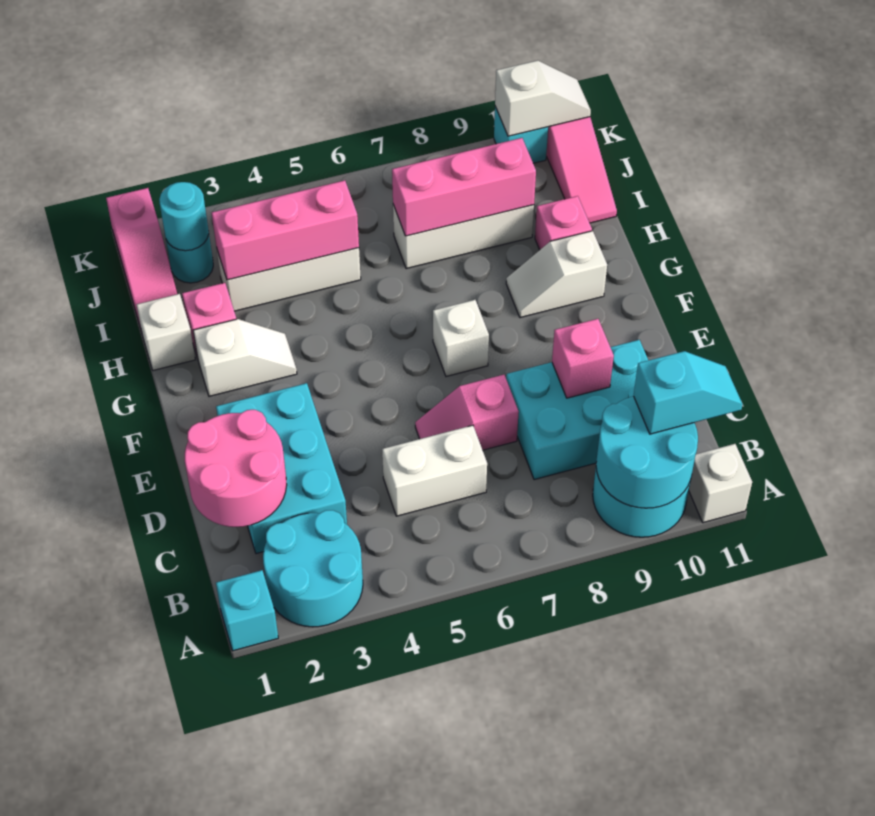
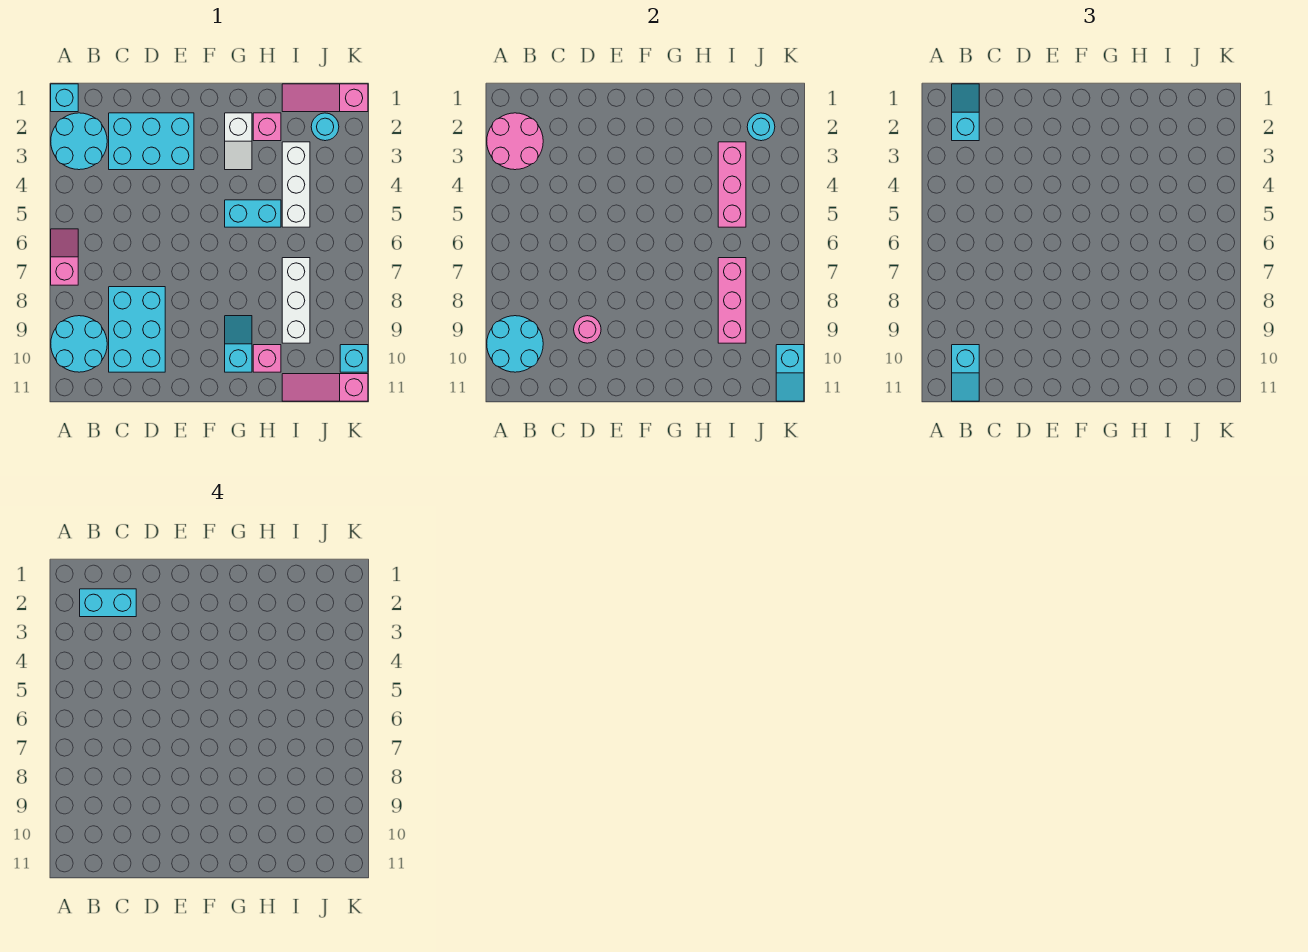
white brick A11 level 1 -> none
none -> cyan slope B1:B2 level 3 top 2
none -> cyan brick B2:C2 level 4
pink round brick C1:D2 level 2 -> pink round brick A2:B3 level 2
white brick C5:C6 level 1 -> none
pink slope D6:D7 level 1 top 7 -> pink slope A6:A7 level 1 top 7
pink brick D9 level 2 -> pink round brick D9 level 2
white brick F7 level 1 -> none
none -> cyan brick G5:H5 level 1
white slope G9:G10 level 1 top 10 -> cyan slope G9:G10 level 1 top 10
white brick H1 level 1 -> none
white slope K10:K11 level 2 top 10 -> cyan slope K10:K11 level 2 top 10

